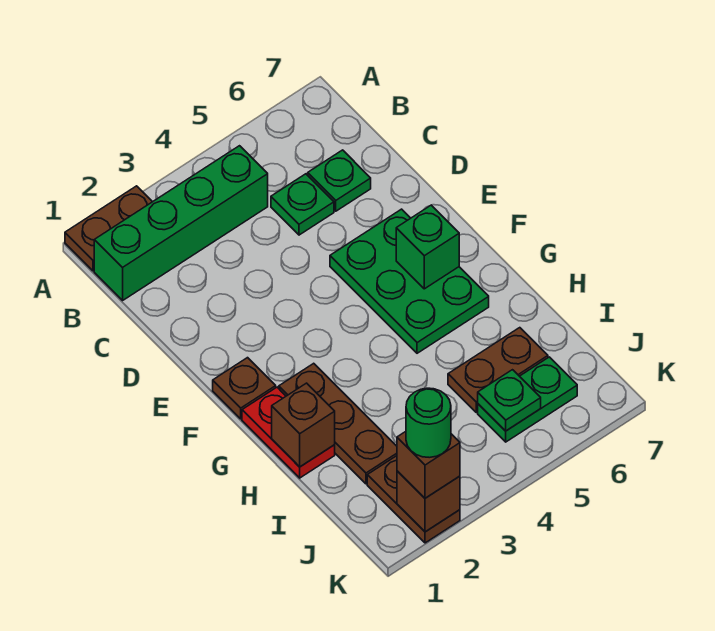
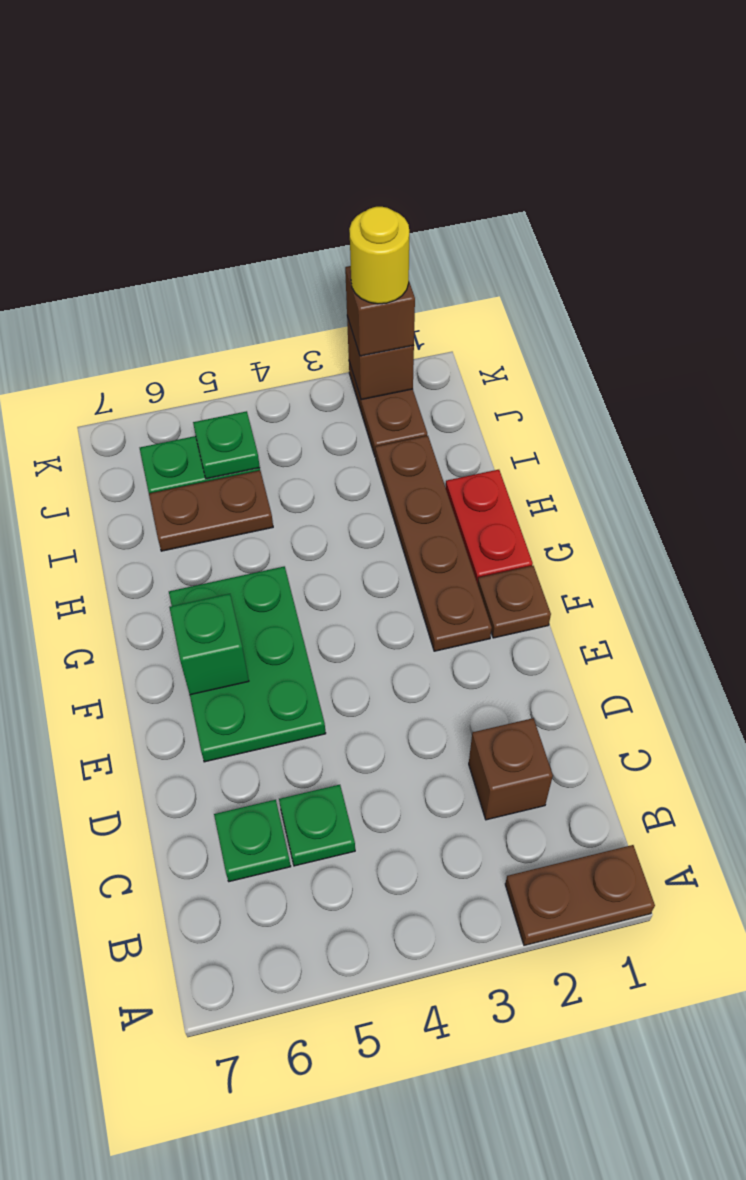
green brick B1:B4 level 1 -> none
brown plate G2:I2 level 1 -> brown plate F2:I2 level 1
brown brick H1 level 2 -> brown brick C2 level 1
green round brick K2 level 4 -> yellow round brick K2 level 4

